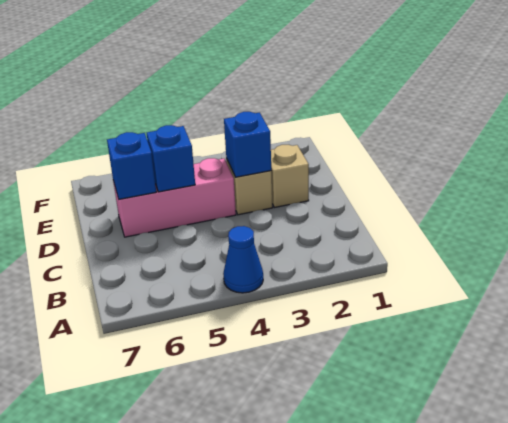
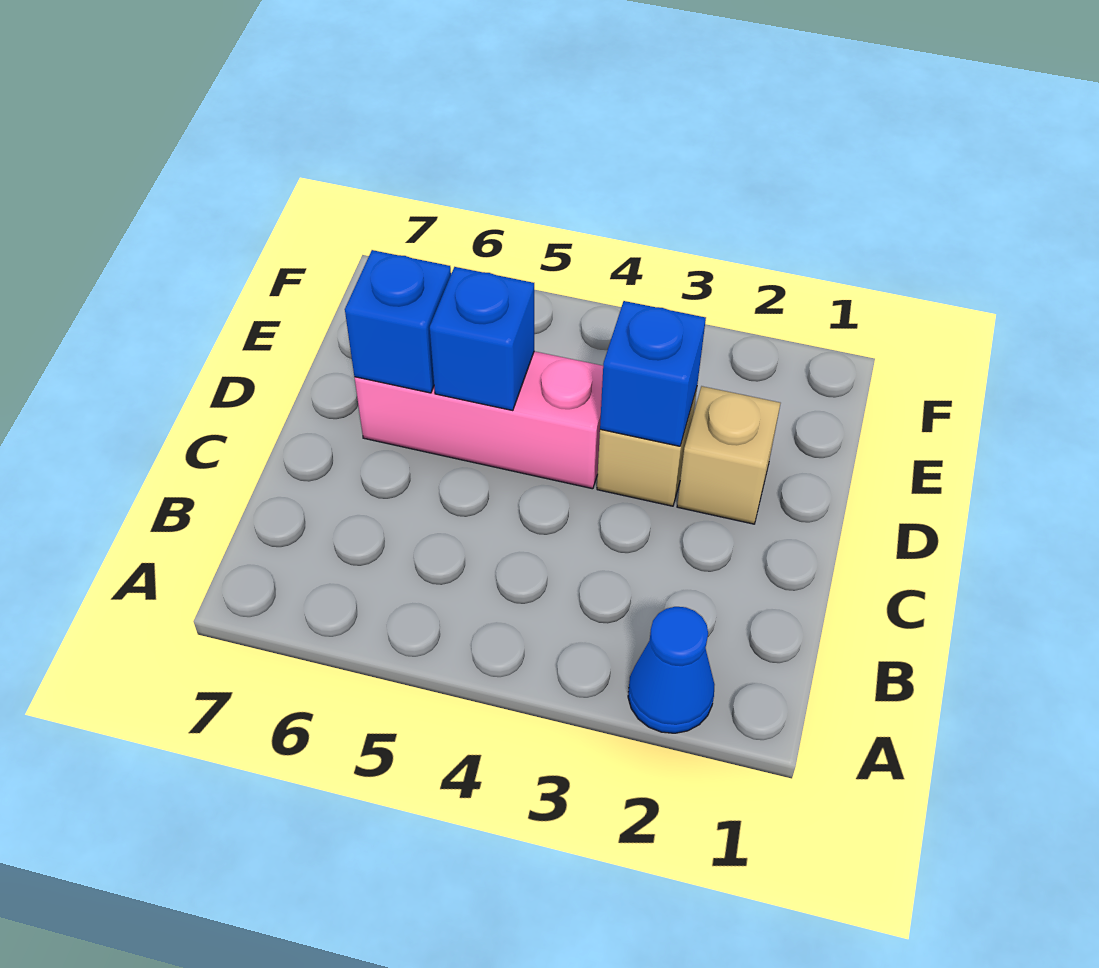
blue cone A4 level 1 -> blue cone A2 level 1

